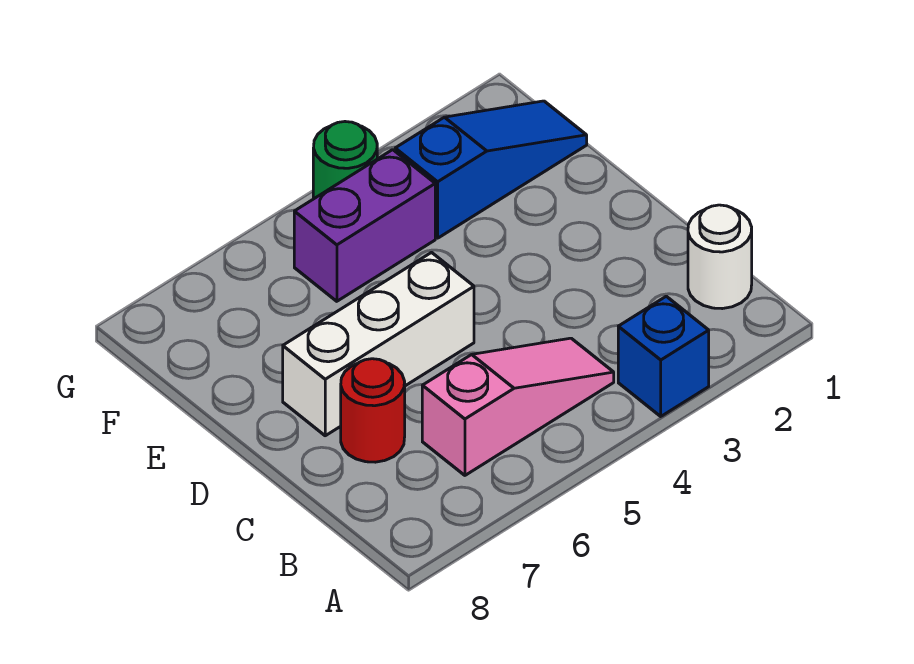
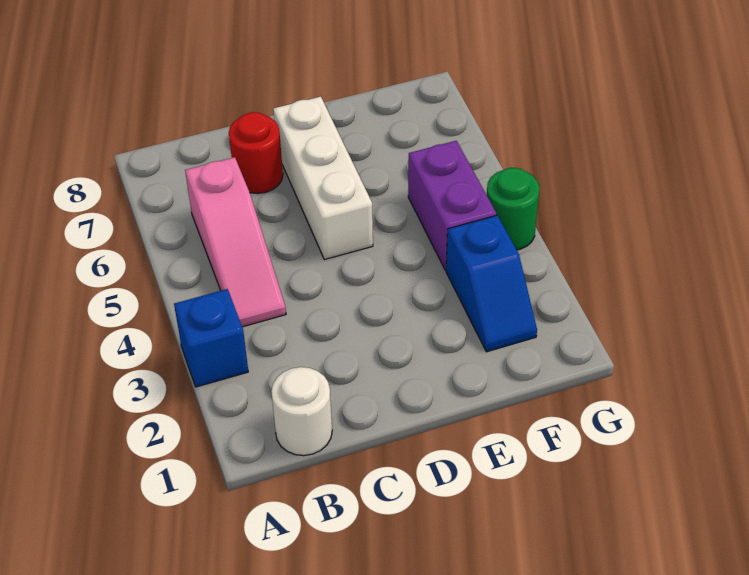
blue slope F1:F3 level 1 top 3 -> blue slope F2:F3 level 1 top 3

